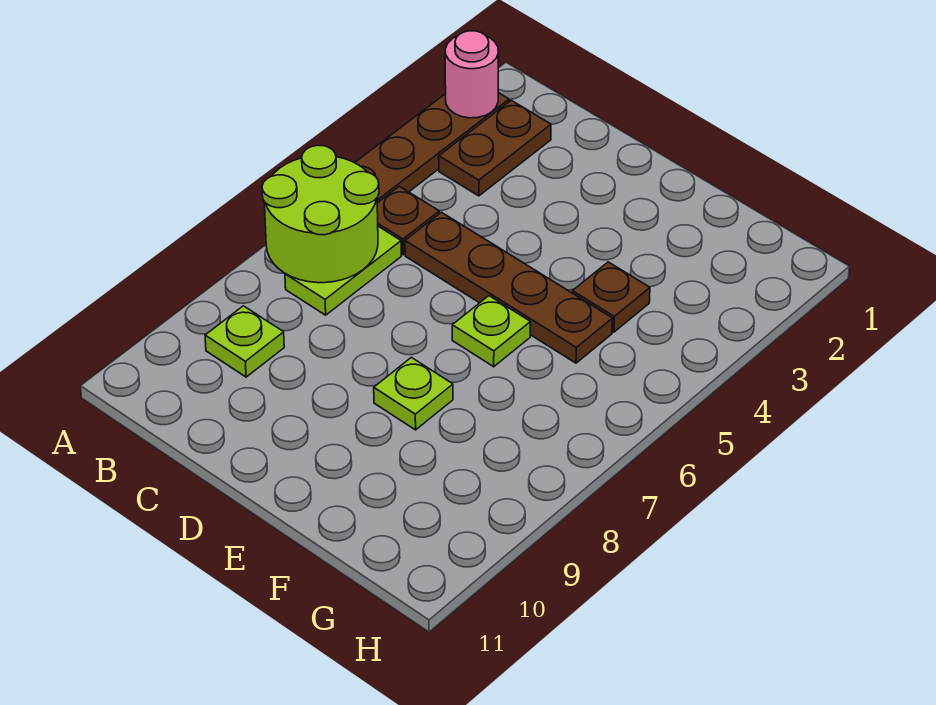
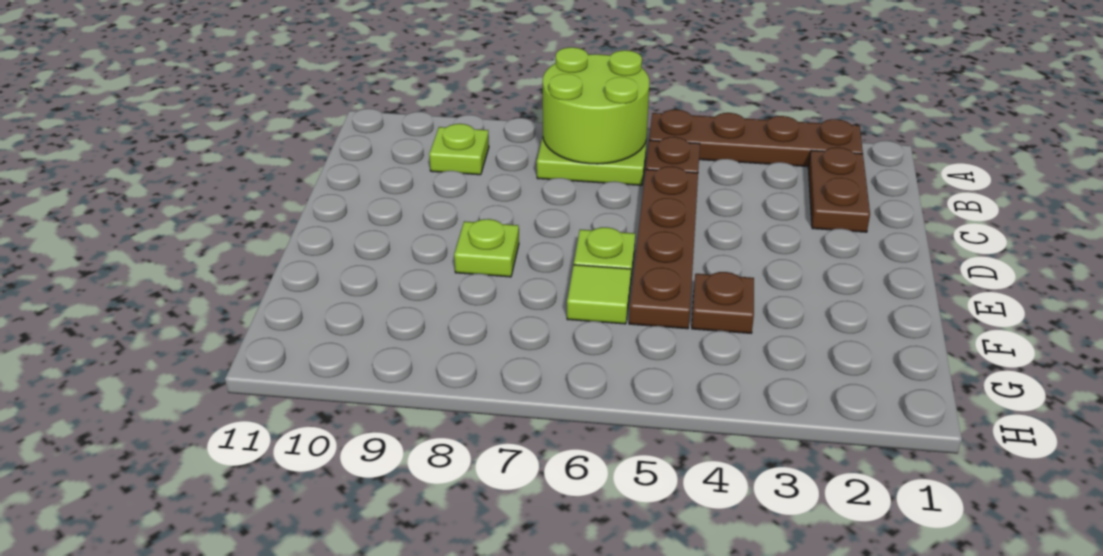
pink round brick A2 level 2 -> none
brown plate B2:B3 level 1 -> brown plate B2:C2 level 1
none -> lime tile F6 level 1

